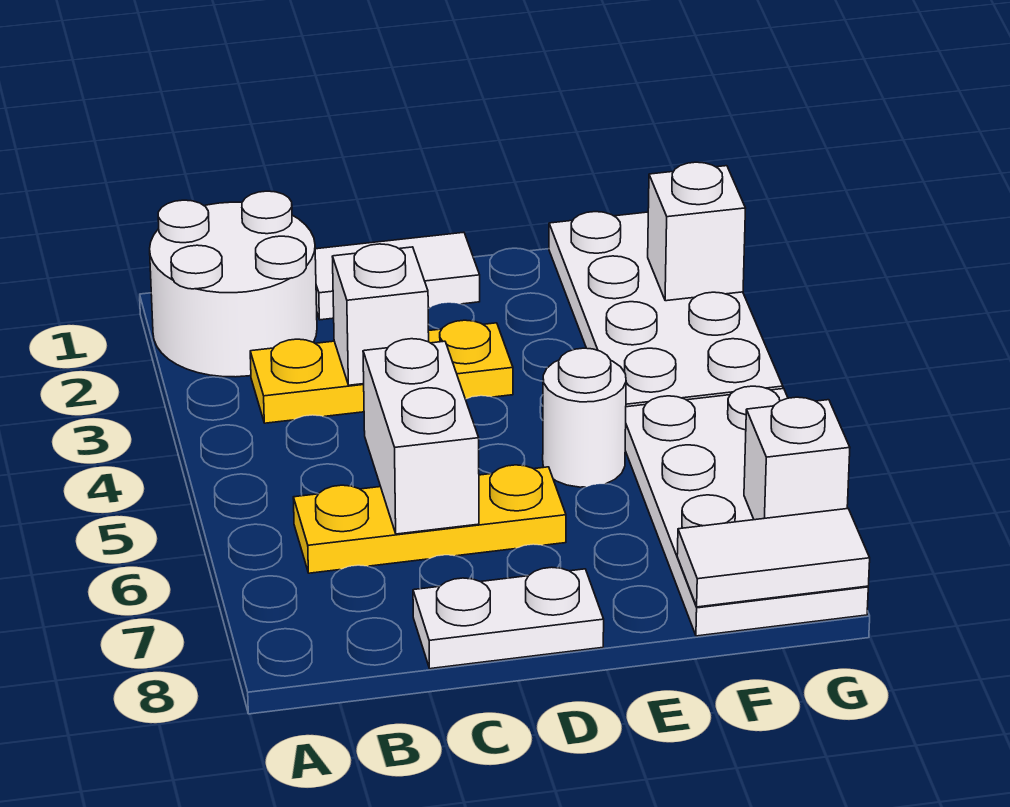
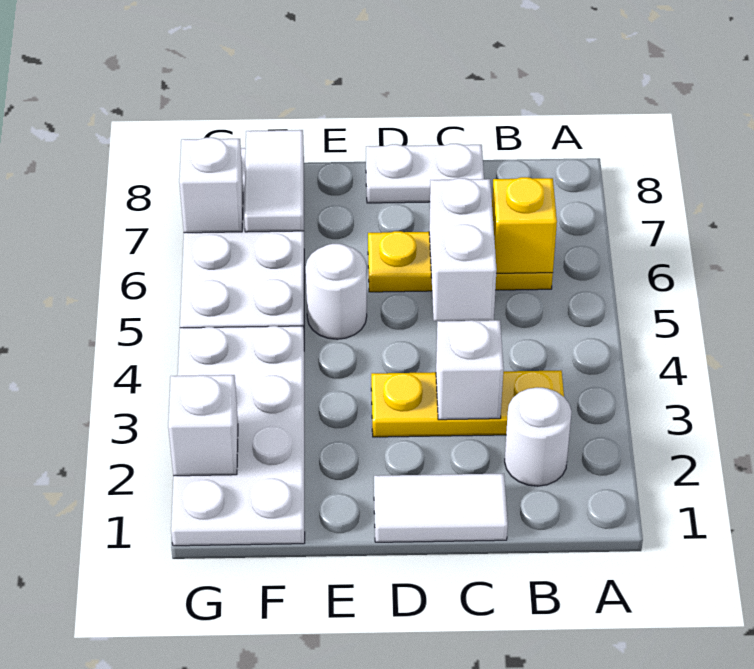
white round brick A1:B2 level 1 -> white round brick B2 level 1
none -> yellow brick B6 level 2
white tile F8:G8 level 2 -> white tile F7:F8 level 2

